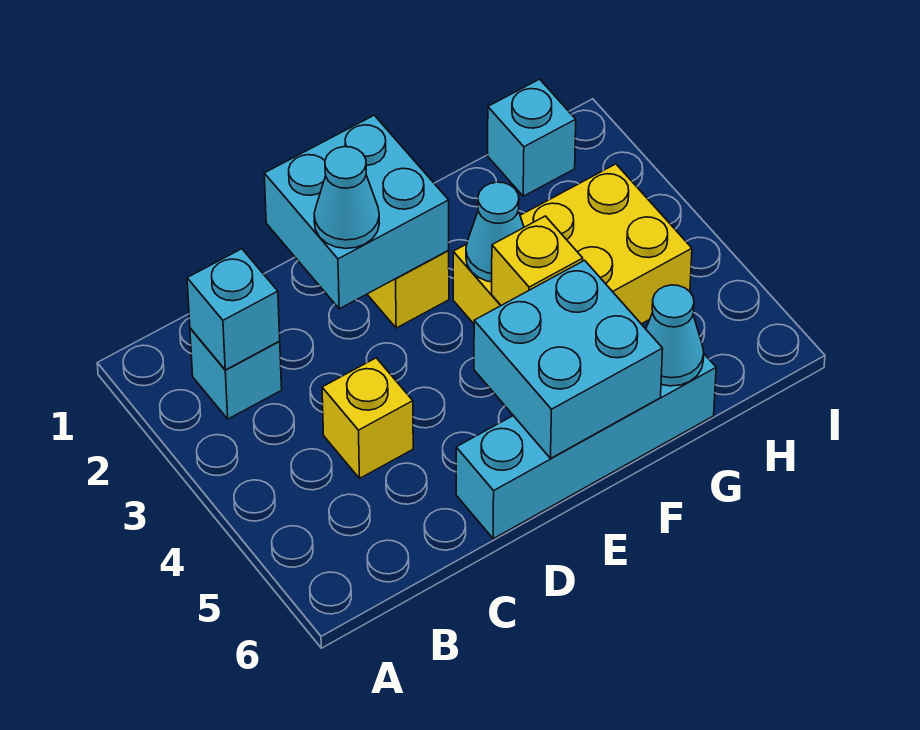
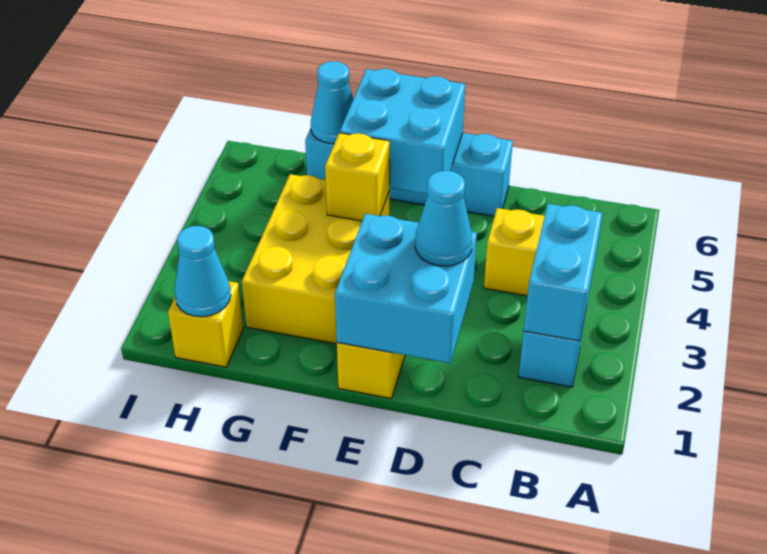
cyan brick B2 level 2 -> cyan brick B2:B3 level 2
yellow brick F3:H4 level 1 -> yellow brick F2:G4 level 1
cyan cone F3 level 2 -> cyan cone H1 level 2
cyan brick H1 level 1 -> yellow brick H1 level 1

